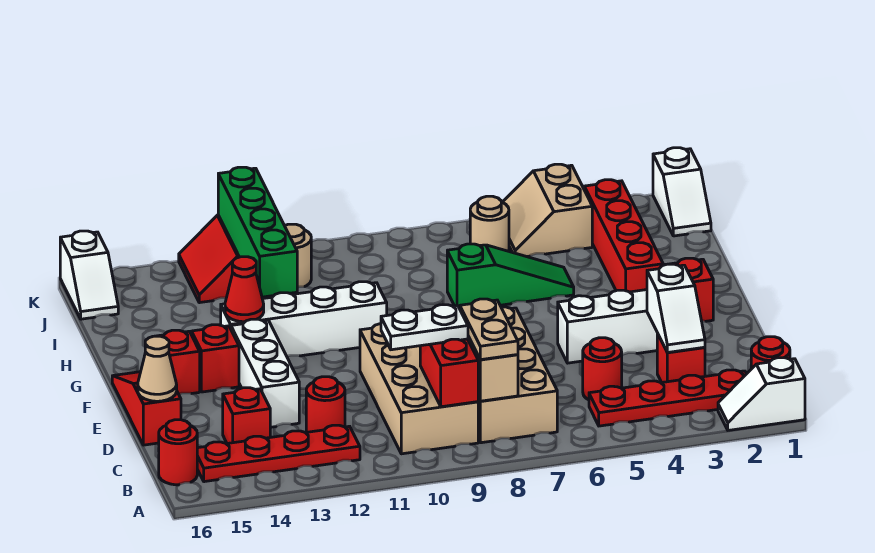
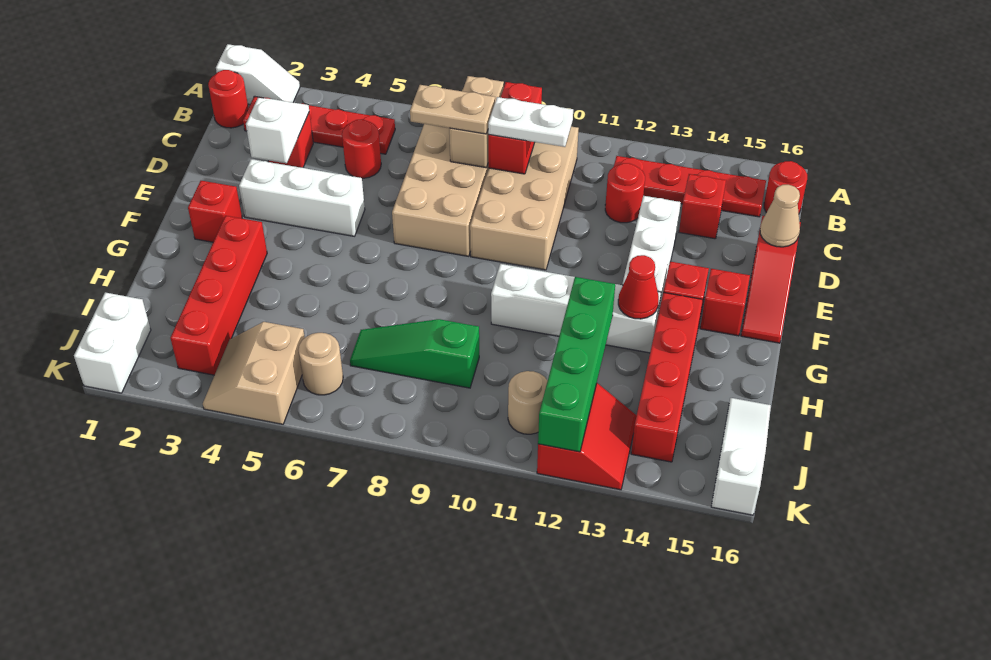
tan plate B8:C8 level 3 -> tan plate C7:C8 level 3
none -> red brick G14:J14 level 1
green slope H5:H7 level 1 top 7 -> green slope I7:I9 level 1 top 9
white slope J1:K1 level 1 top K -> white brick J1:K1 level 1
tan slope J4:K5 level 1 top 4 -> tan slope J4:K5 level 1 top 5
white slope J16:K16 level 1 top K -> white slope I16:K16 level 1 top K

